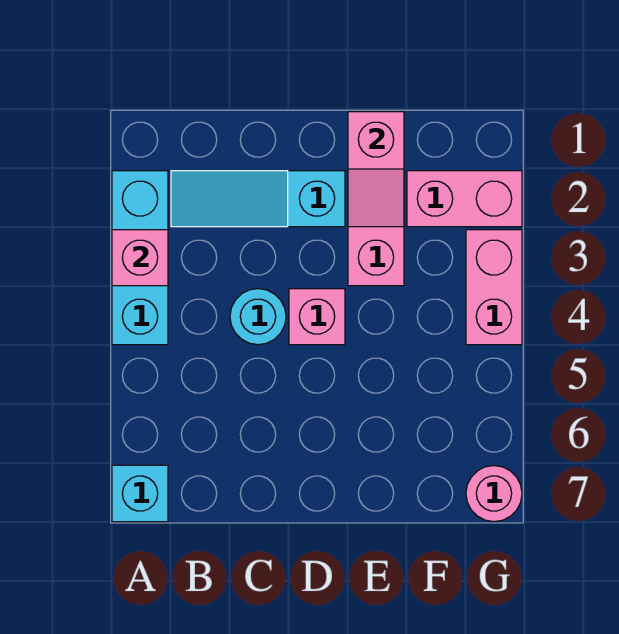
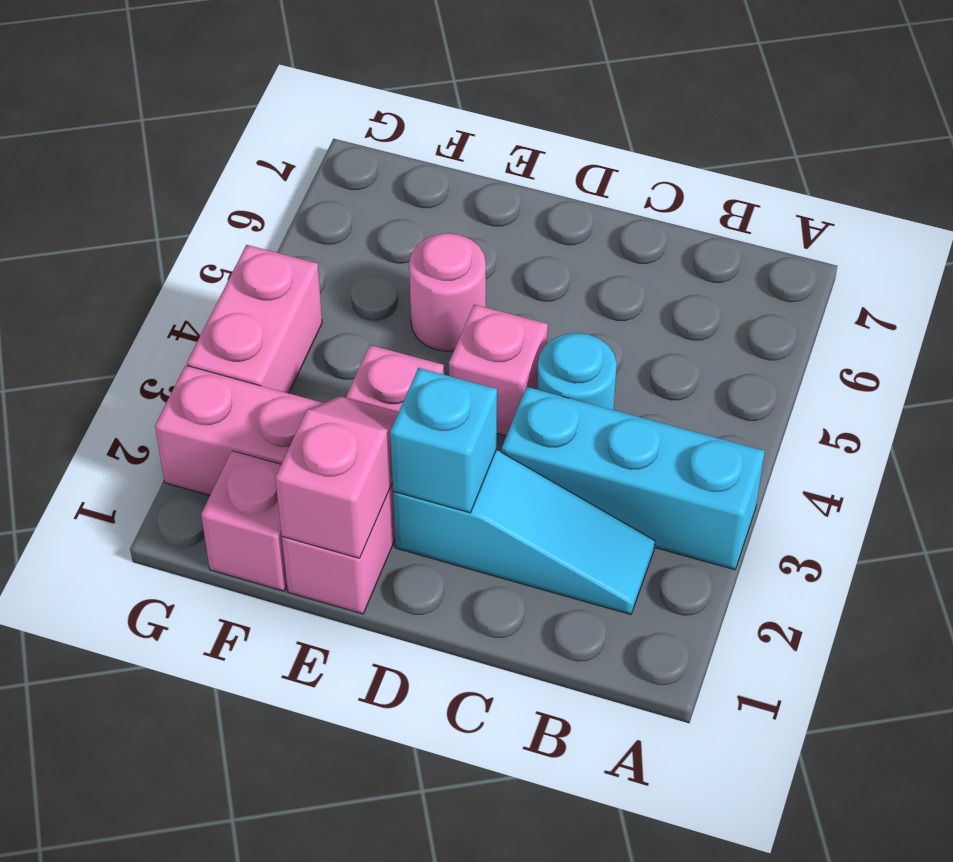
cyan brick A2:A4 level 1 -> cyan brick A3:C3 level 1
pink brick A3 level 2 -> pink brick F1 level 1
cyan brick A7 level 1 -> cyan brick D2 level 2
pink round brick G7 level 1 -> pink round brick E5 level 1

